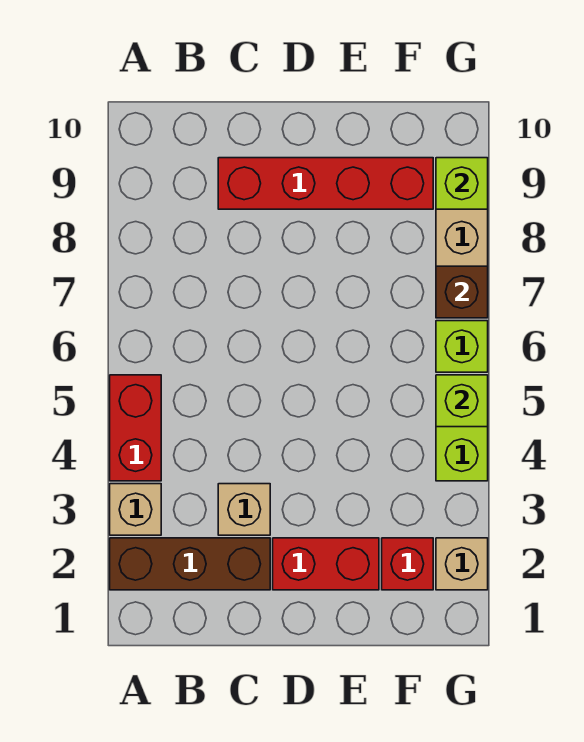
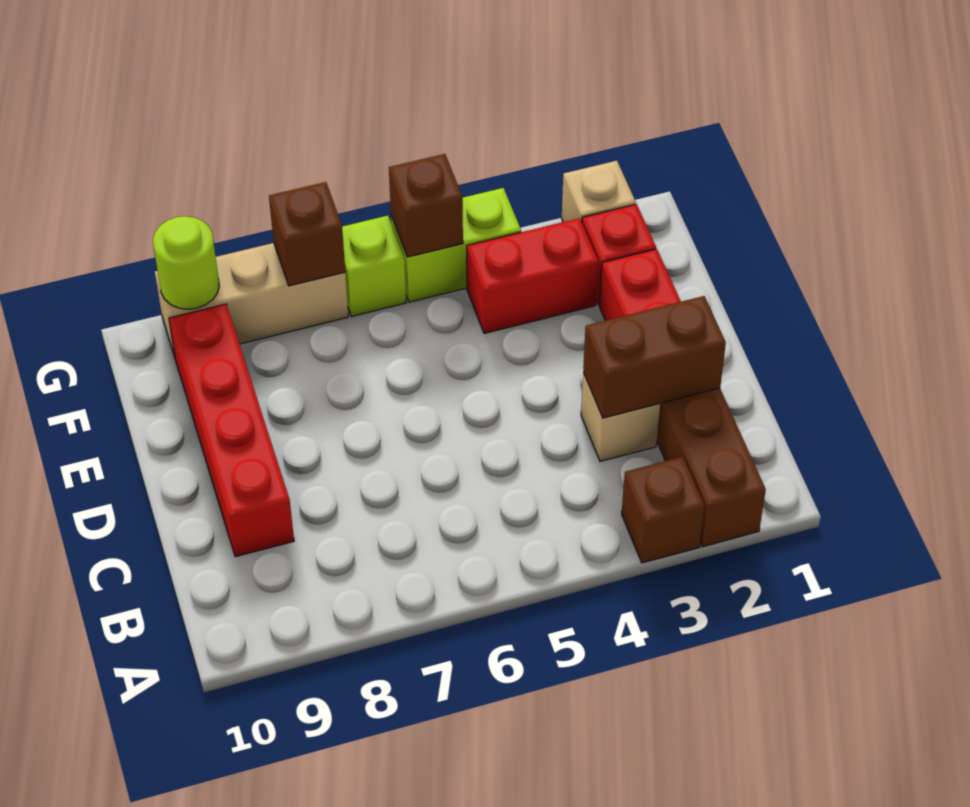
tan brick A3 level 1 -> brown brick A3 level 1
red brick A4:A5 level 1 -> red brick F3:F4 level 1
none -> brown brick C2:C3 level 2
lime brick G5 level 2 -> brown brick G5 level 2
lime brick G9 level 2 -> lime round brick G9 level 2

